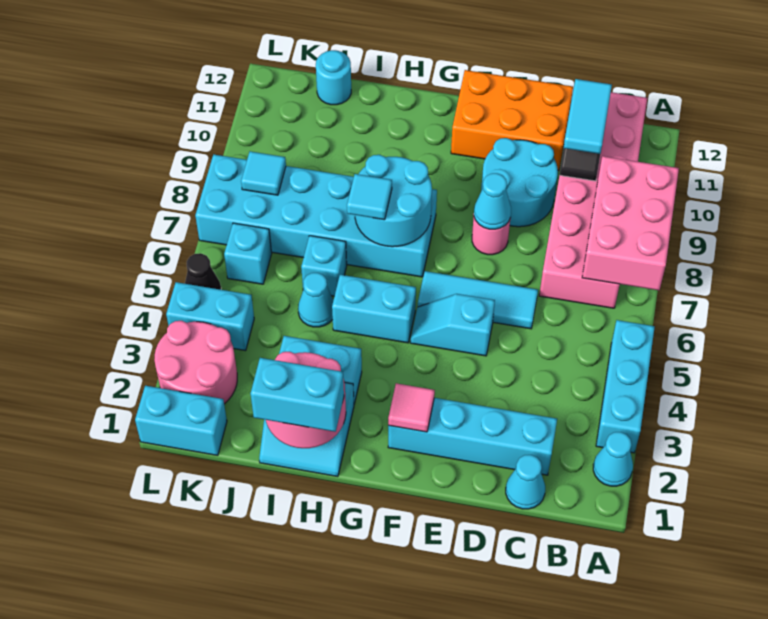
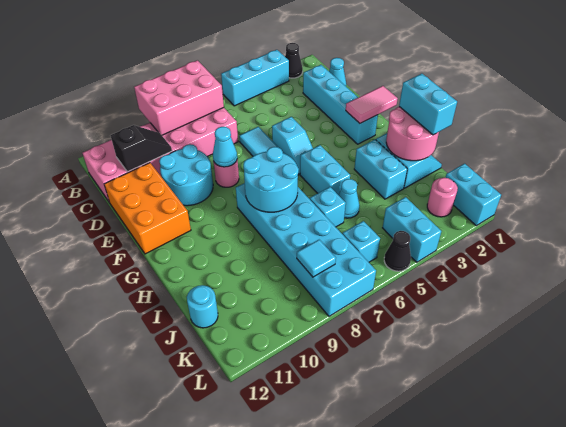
cyan cone A2 level 1 -> black cone A2 level 1
cyan tile C10:C11 level 3 -> none
pink tile F2 level 2 -> pink tile F1:F2 level 2
cyan tile H7 level 3 -> none
pink round brick K2:L3 level 1 -> pink round brick K2 level 1

